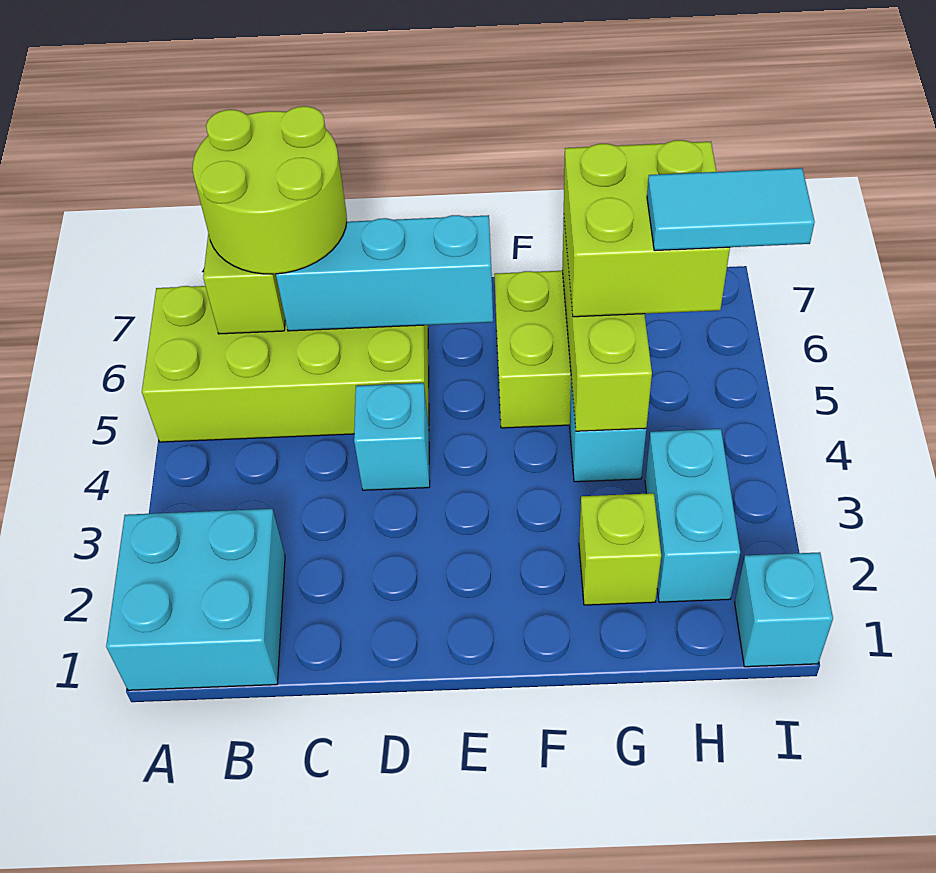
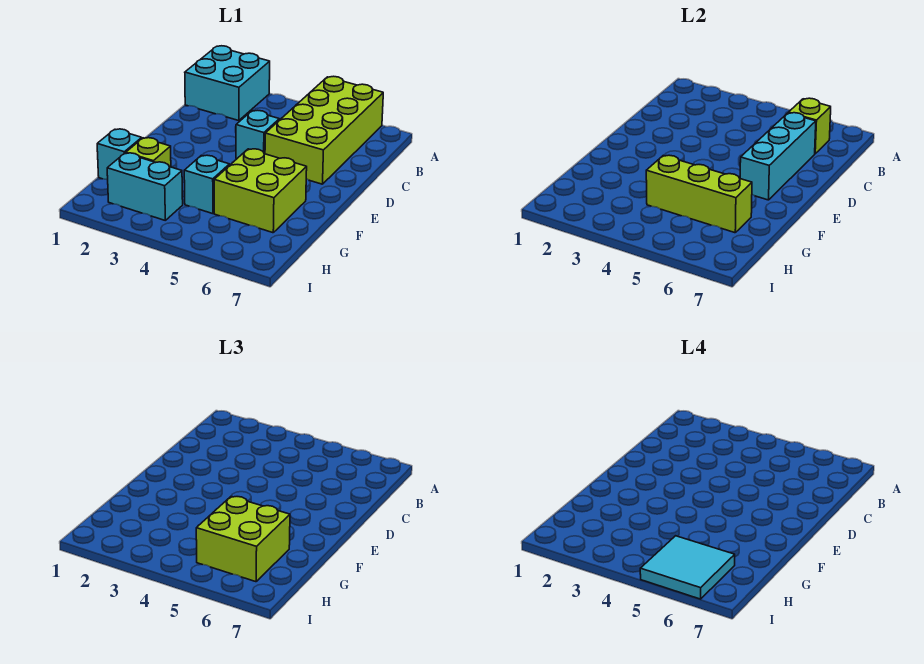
lime round brick B6:C7 level 3 -> none
cyan tile H5:I5 level 4 -> cyan tile H5:I6 level 4
cyan brick I1 level 1 -> cyan brick G1 level 1

